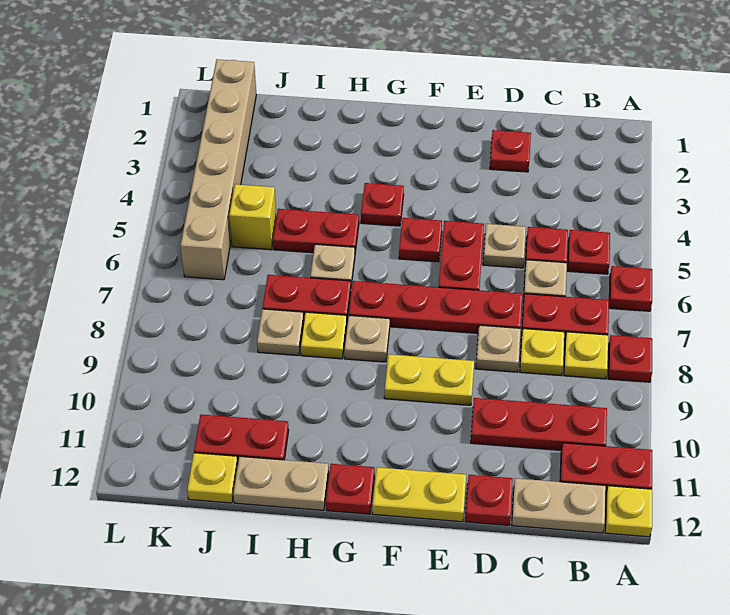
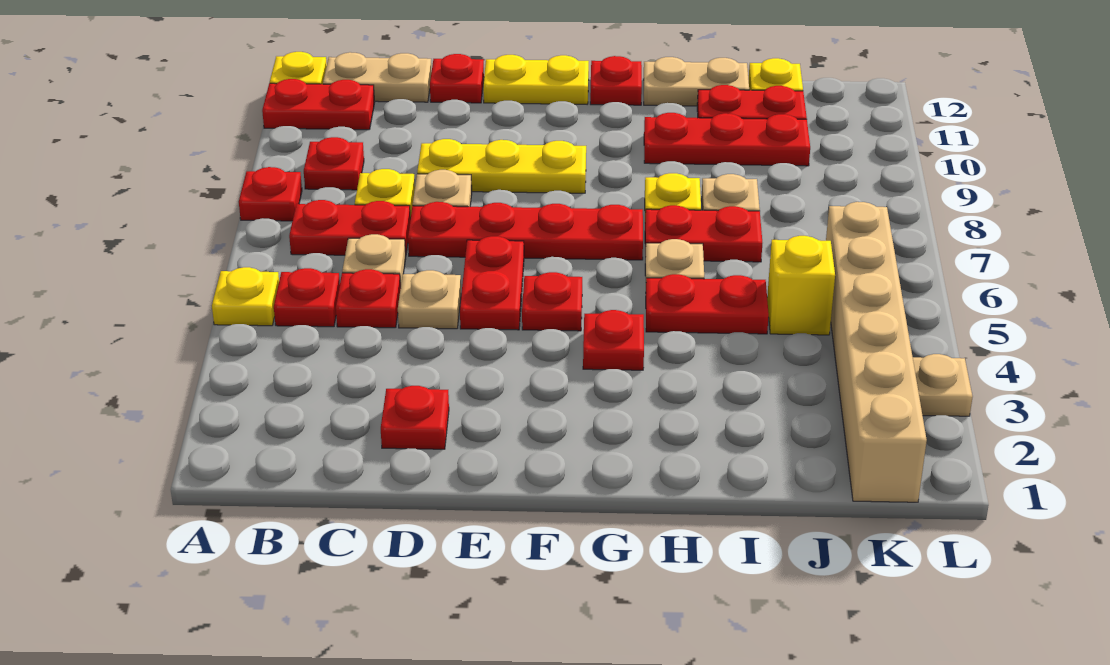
red plate A6 level 1 -> red plate B9 level 1
yellow plate B8 level 1 -> yellow plate A5 level 1
red plate B10:D10 level 1 -> red plate H10:J10 level 1
yellow plate E9:F9 level 1 -> yellow plate D9:F9 level 1
tan plate G8 level 1 -> tan plate L3 level 1

